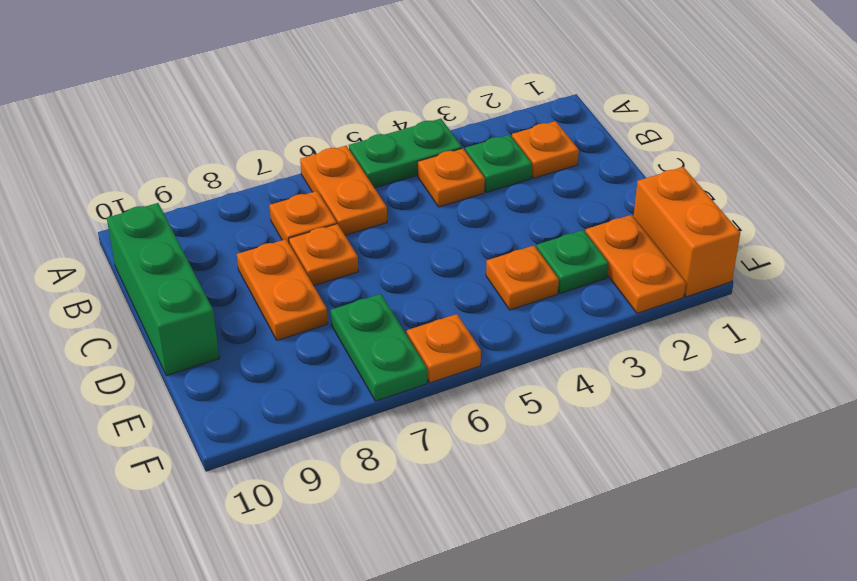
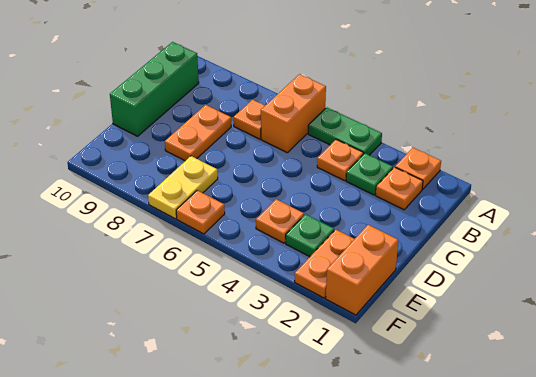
orange plate A6:B6 level 1 -> orange brick A6:B6 level 1
orange plate C7 level 1 -> orange plate A2 level 1
green plate E7:F7 level 1 -> yellow plate E7:F7 level 1

